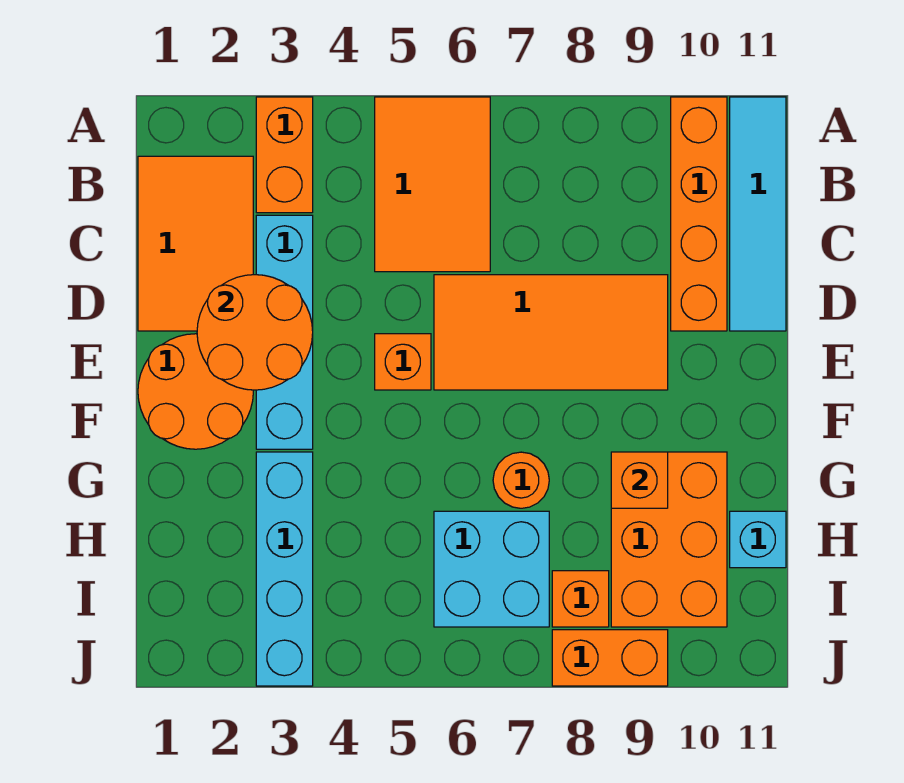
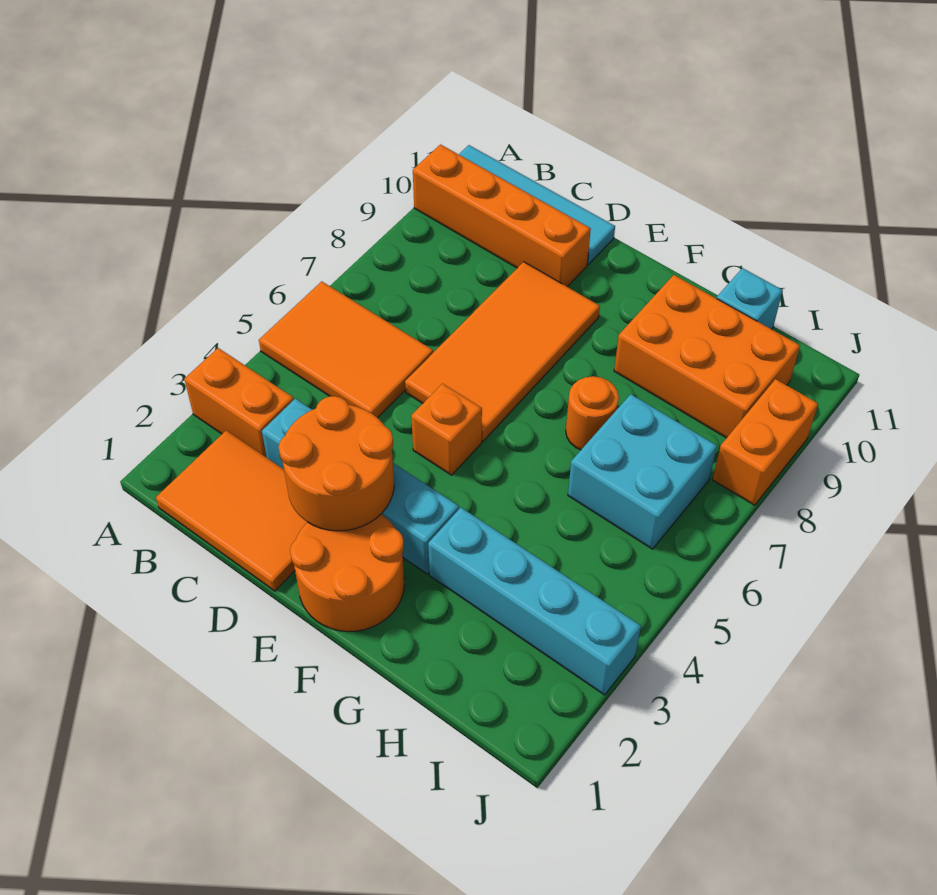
orange brick G9 level 2 -> none
orange brick I8 level 1 -> none

